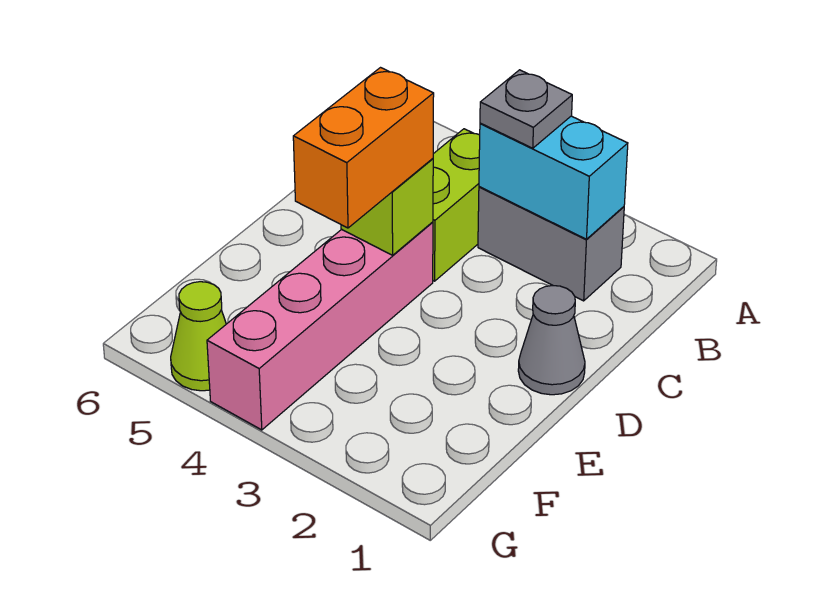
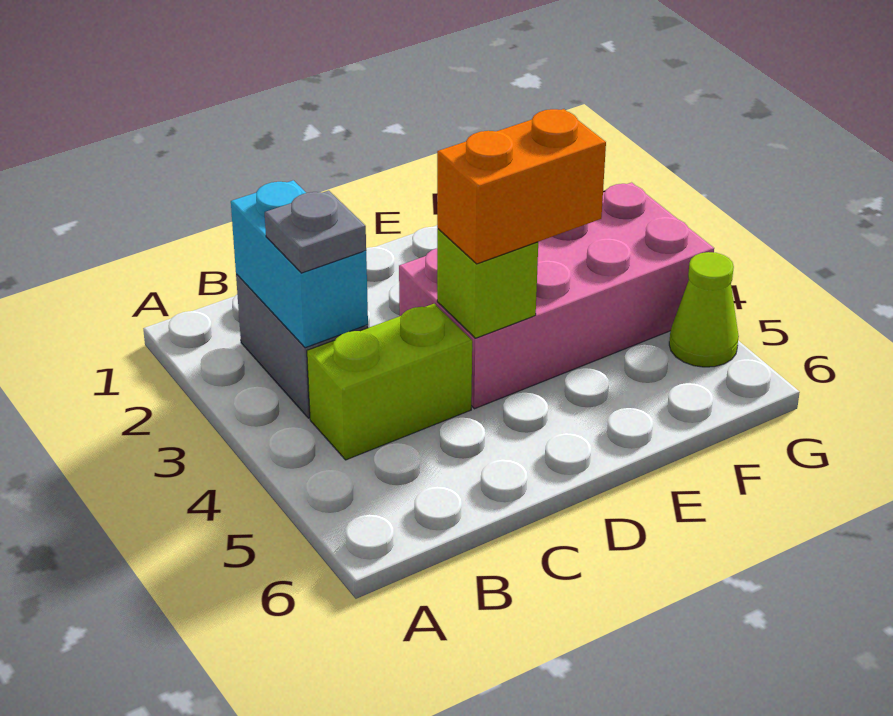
grey cone D1 level 1 -> none
pink brick D4:G4 level 1 -> pink brick D3:G4 level 1

